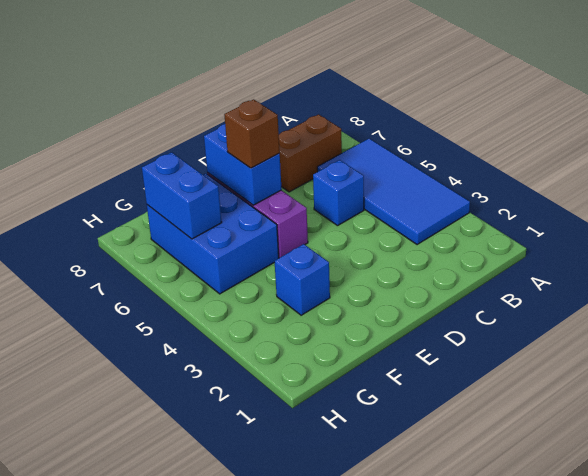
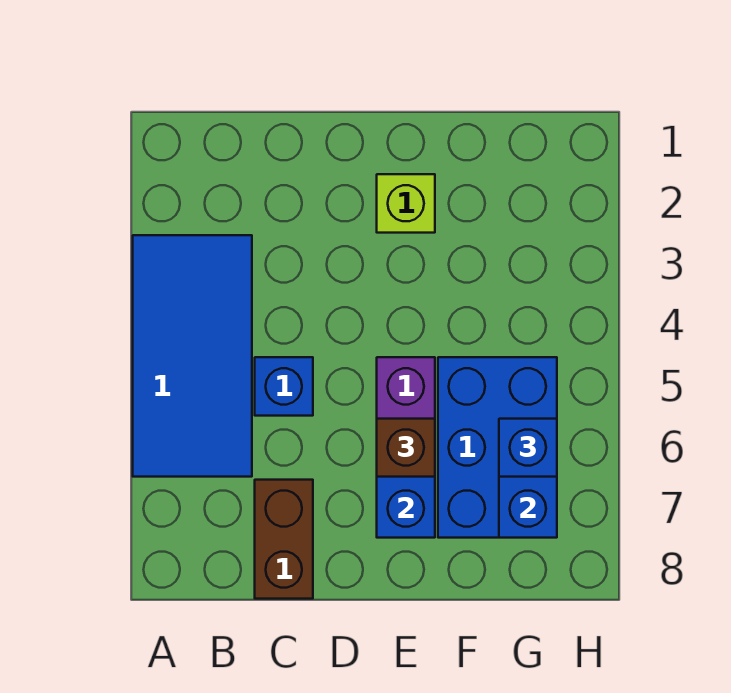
brown brick B7:C7 level 1 -> brown brick C7:C8 level 1
none -> lime brick E2 level 1
blue brick F3 level 1 -> blue brick G6 level 3

